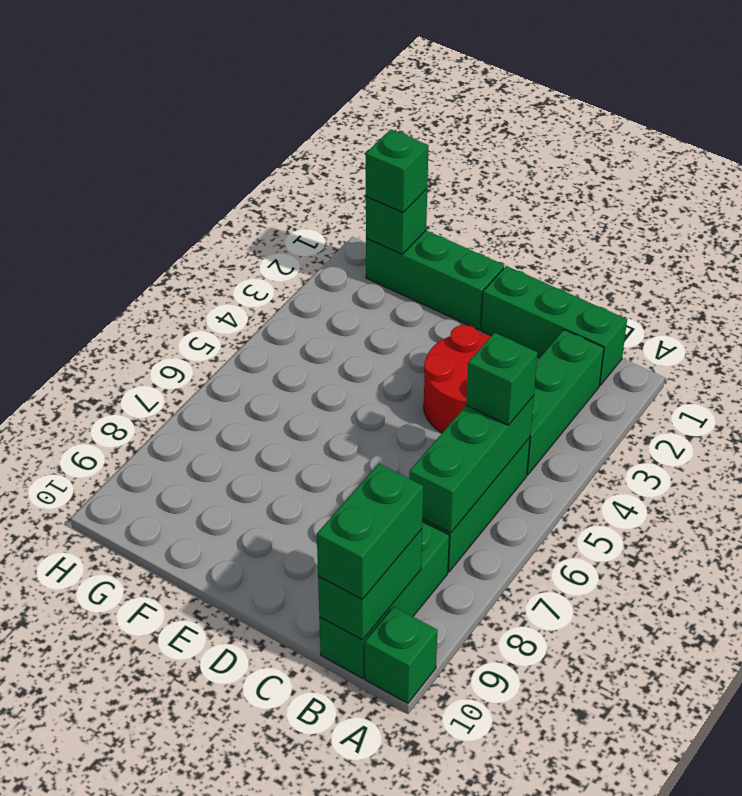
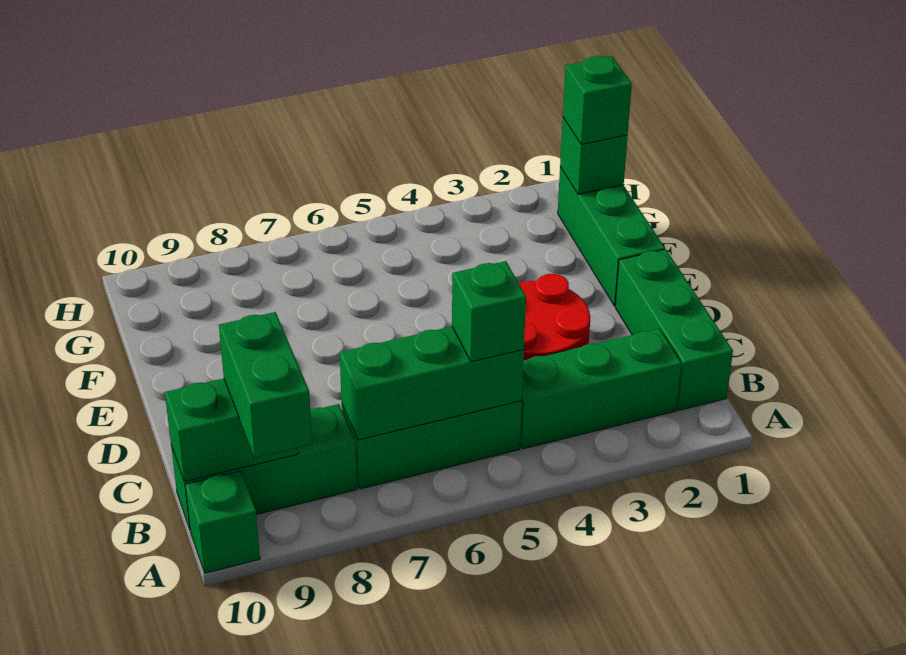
green brick B9:B10 level 3 -> green brick A9:B9 level 3

